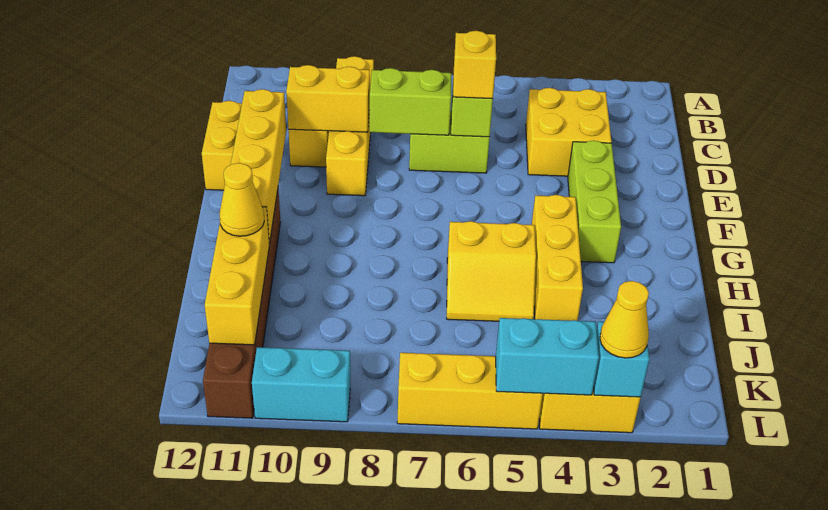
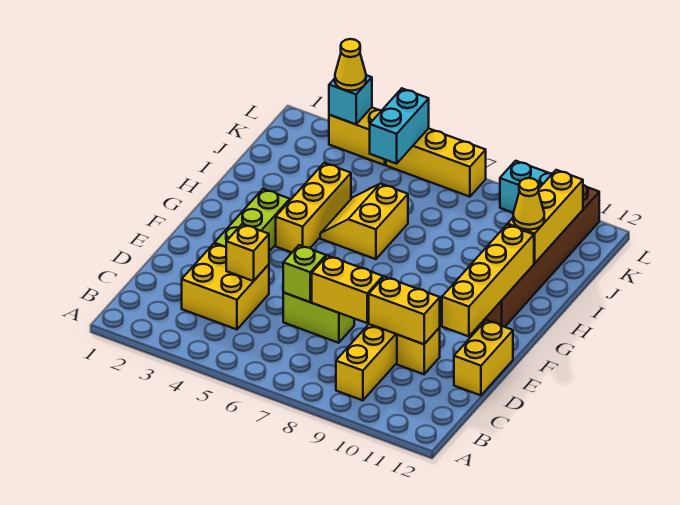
yellow brick D6 level 3 -> yellow brick D4 level 2
lime brick D7:D8 level 2 -> yellow brick D7:D8 level 2
yellow slope H5:I6 level 1 top H -> yellow slope H5:I6 level 1 top 6
cyan brick L4:L5 level 2 -> cyan brick K5:L5 level 2

